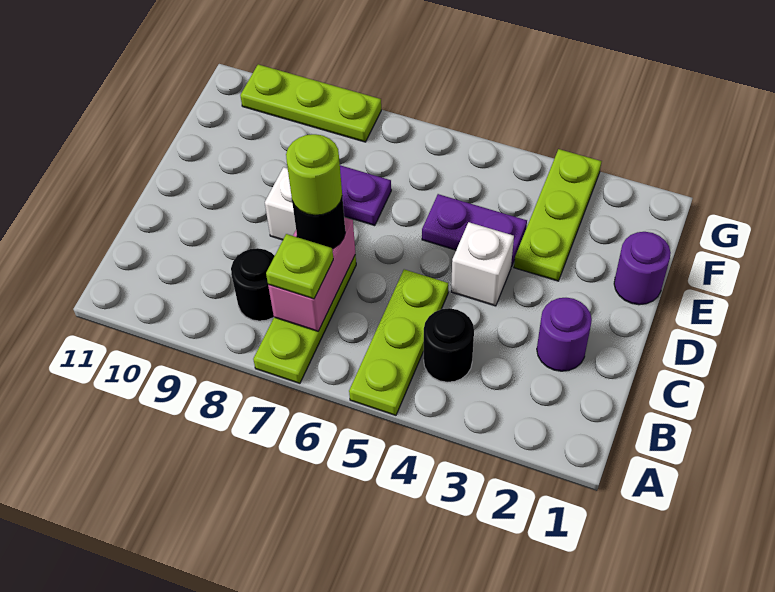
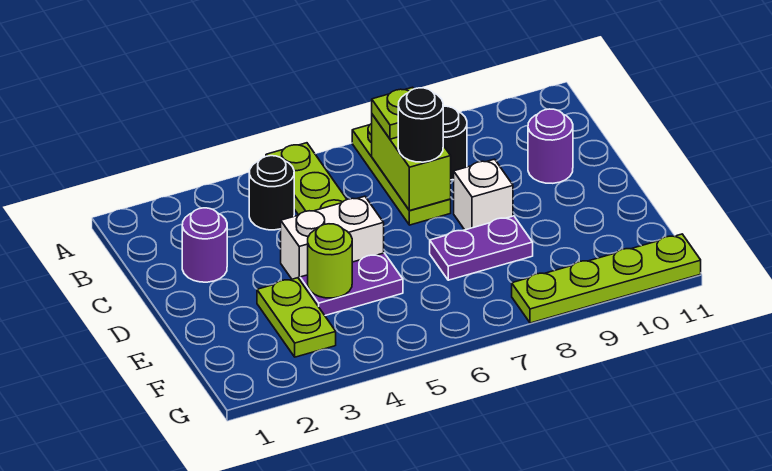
pink brick B7:C7 level 2 -> lime brick B7:C7 level 2
lime round brick C7 level 4 -> lime round brick E4 level 2
white brick D4 level 1 -> white brick D4:D5 level 1
purple round brick E1 level 1 -> purple round brick C10 level 1
lime plate E3:G3 level 1 -> lime plate E3:F3 level 1
lime plate G8:G10 level 1 -> lime plate G8:G11 level 1

